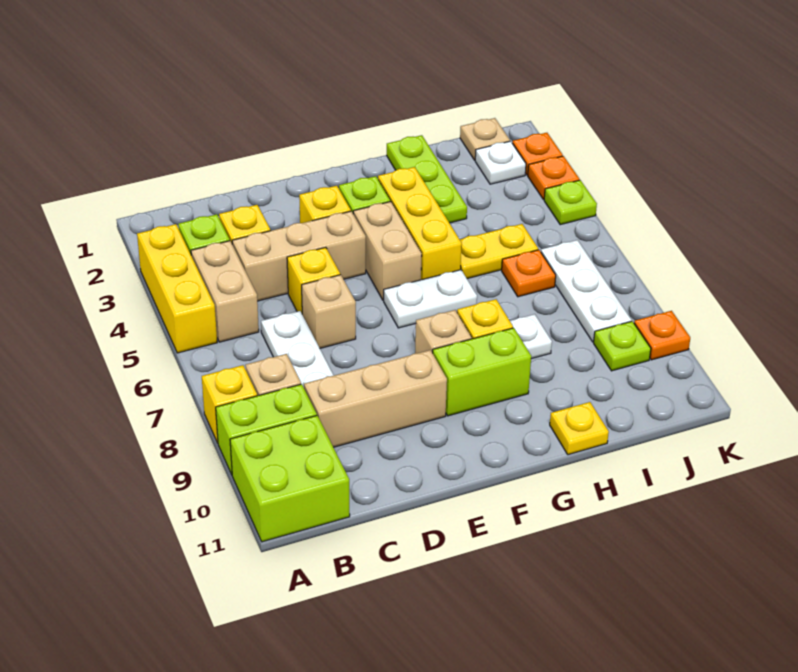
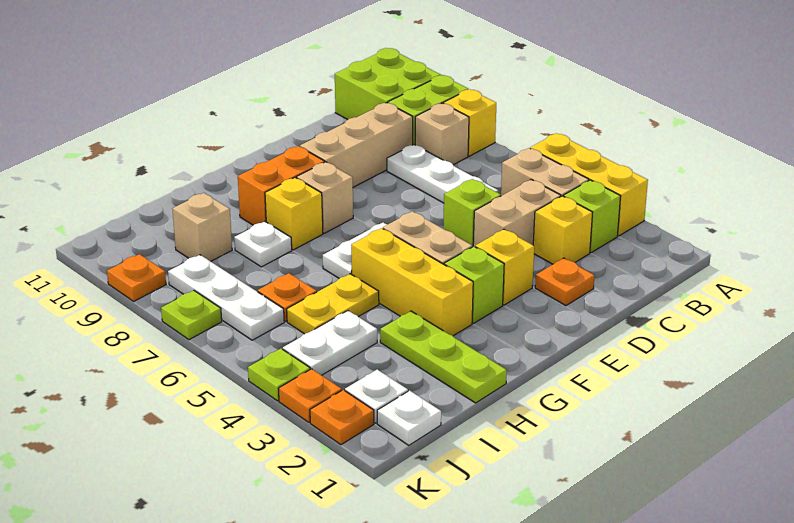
tan brick C4:E4 level 1 -> tan brick C4:D4 level 1
none -> orange plate D2 level 1
yellow brick D5 level 1 -> lime brick D5 level 1
tan brick D6 level 1 -> tan brick I9 level 1
lime brick F9:G9 level 1 -> orange brick F9:G9 level 1
yellow plate H11 level 1 -> none
none -> white plate I4:J4 level 1
tan plate J1 level 1 -> white plate J1 level 1
lime plate J9 level 1 -> lime plate K7 level 1

